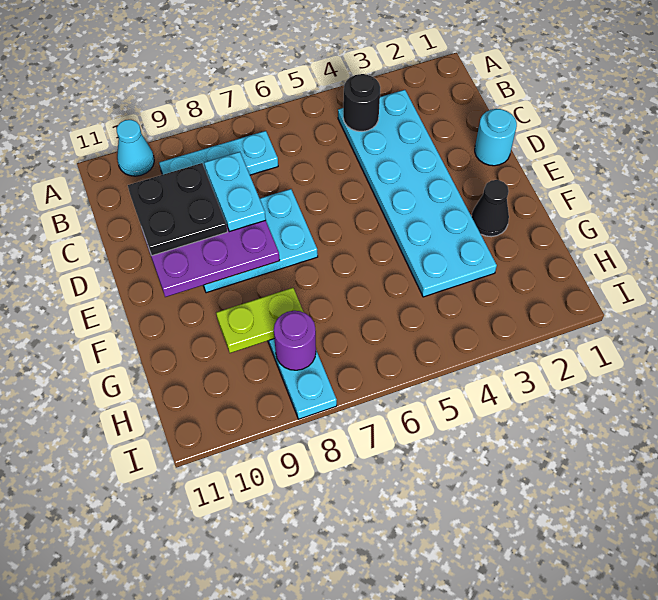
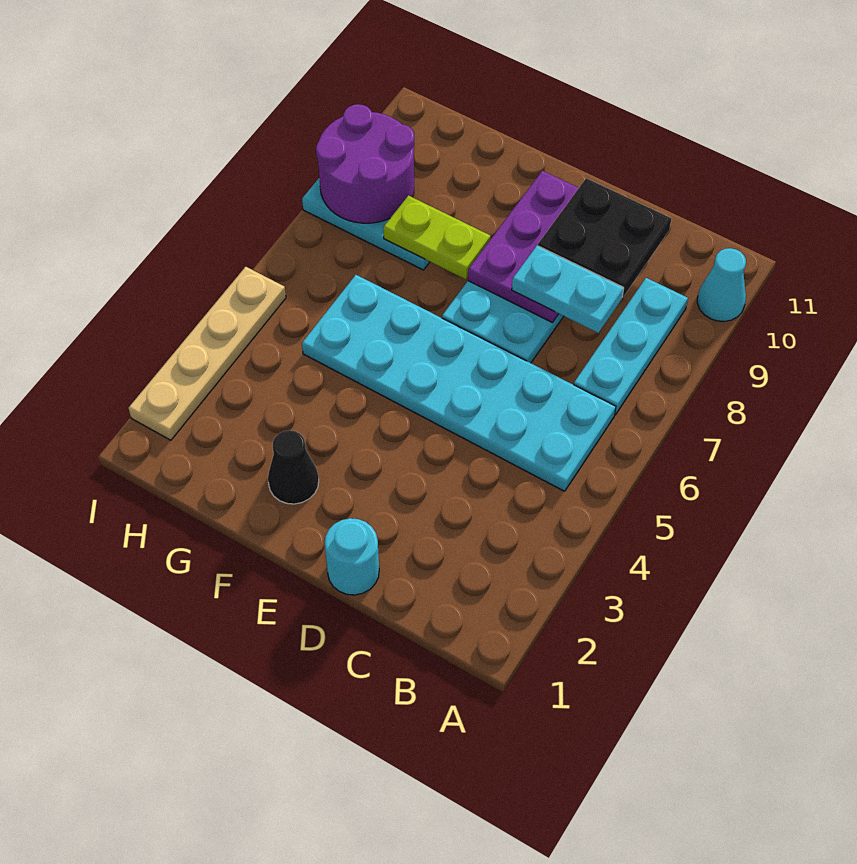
cyan plate B3:G4 level 1 -> cyan plate B5:G6 level 1
black round brick B4 level 2 -> none
lime plate G8:G9 level 2 -> lime plate F8:G8 level 2
purple round brick H8 level 2 -> purple round brick H8:I9 level 2
none -> tan plate I2:I5 level 1

